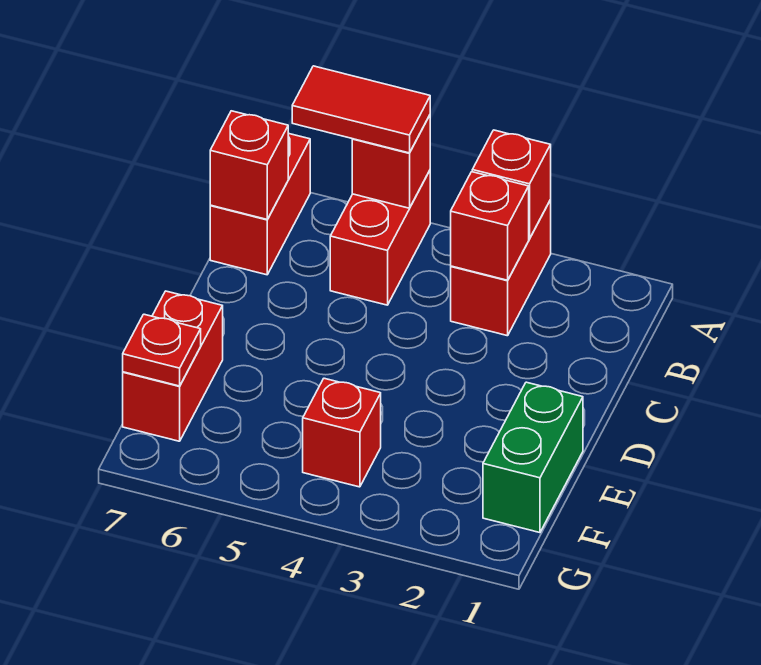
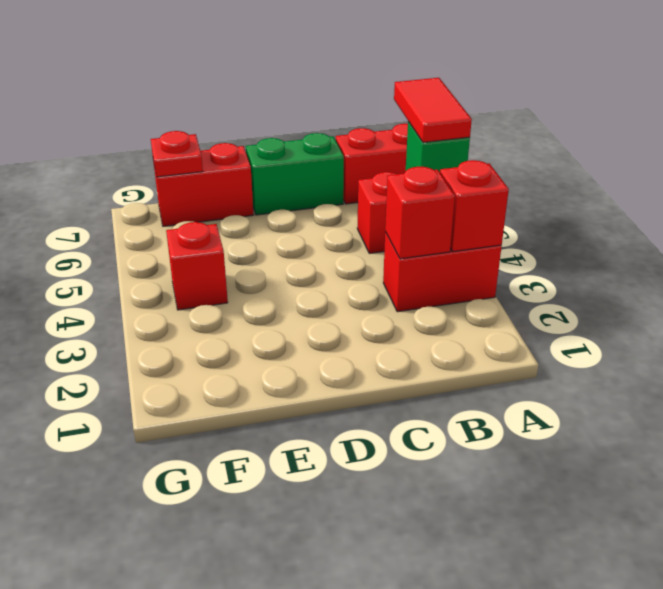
red brick A5 level 2 -> green brick A5 level 2
red brick B7 level 2 -> none
green brick E1:F1 level 1 -> green brick C7:D7 level 1

